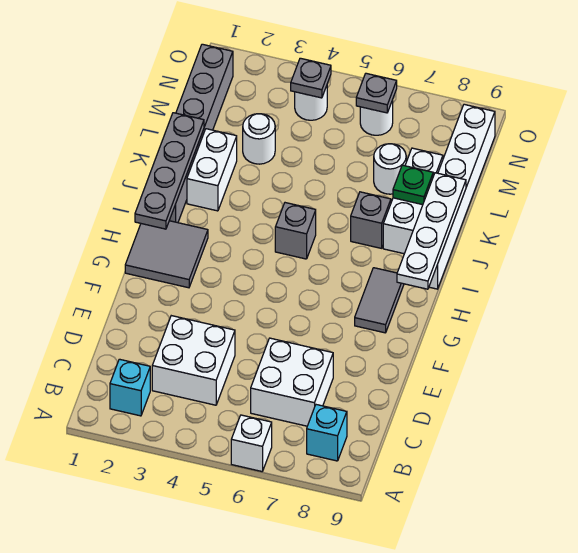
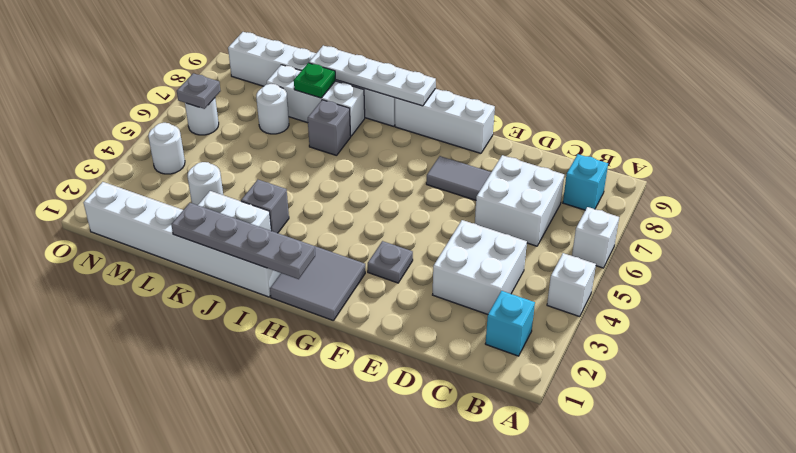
none -> white brick A4 level 1
none -> white brick F9:H9 level 1
grey tile G8:H8 level 1 -> grey tile E7:F7 level 1
grey brick I1:N1 level 1 -> white brick I1:N1 level 1
grey brick I5 level 1 -> grey brick J3 level 1
grey plate N4 level 2 -> grey plate F3 level 1

